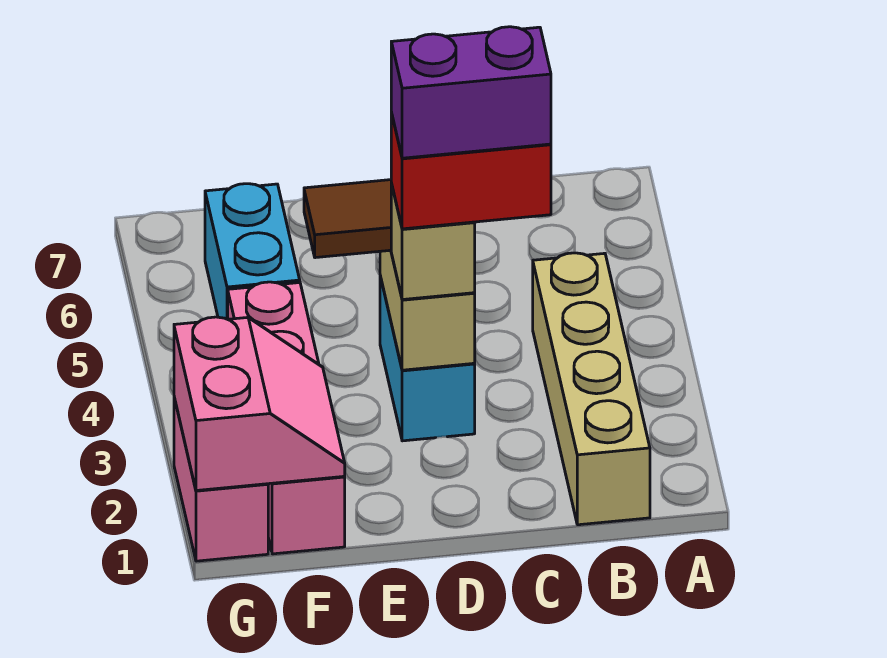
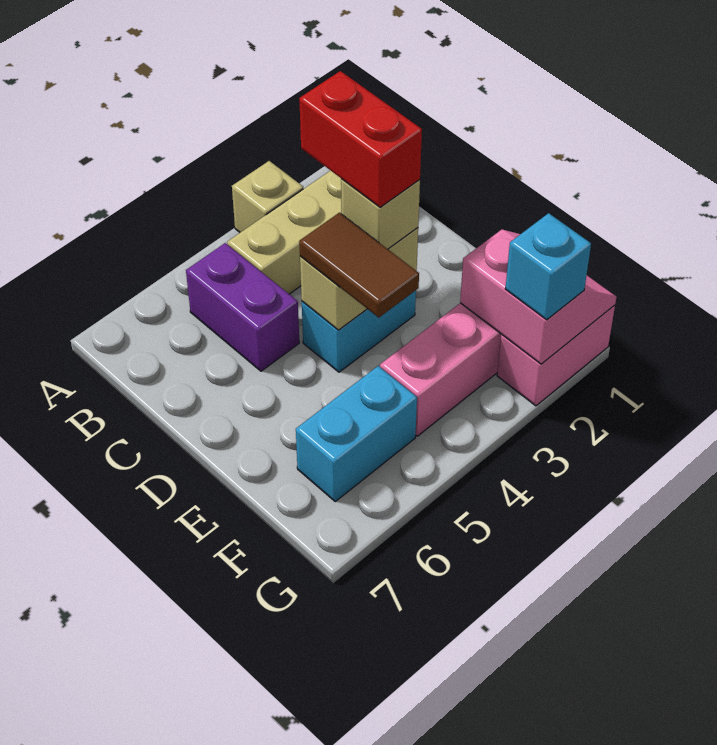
none -> tan brick A3 level 1
purple brick C3:D3 level 5 -> purple brick B5:C5 level 1
pink slope F1:G2 level 2 top G -> pink slope F1:G2 level 2 top 2
none -> cyan brick G2 level 3

